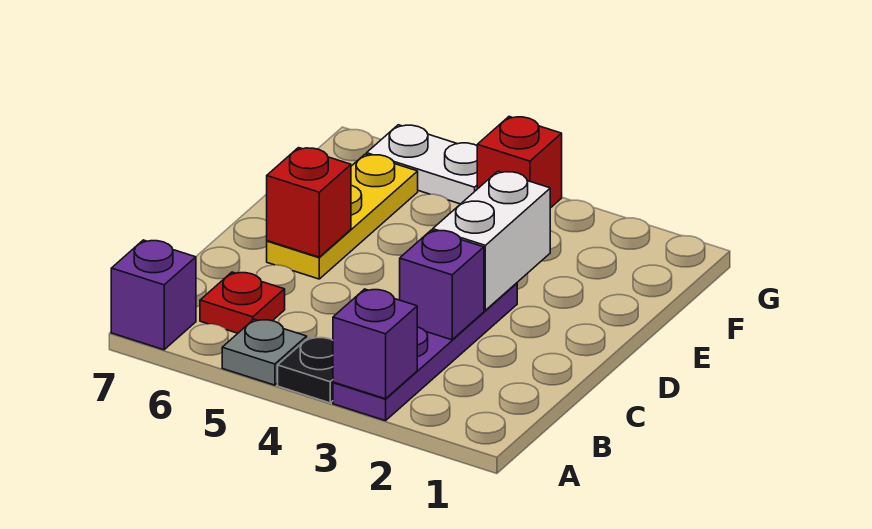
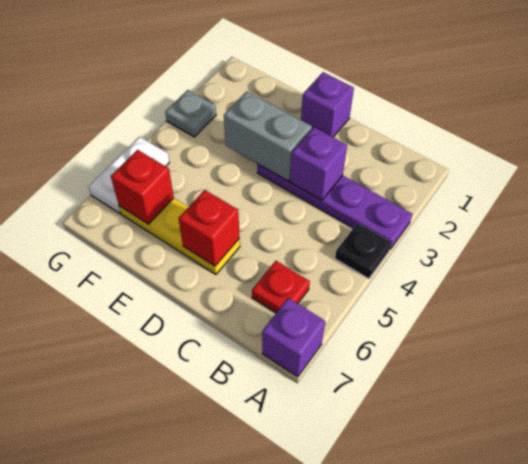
purple brick A3 level 2 -> purple brick D1 level 1
grey plate A5 level 1 -> grey plate G3 level 1
white brick D3:E3 level 2 -> grey brick D3:E3 level 2
red brick G4 level 1 -> red brick F6 level 2

